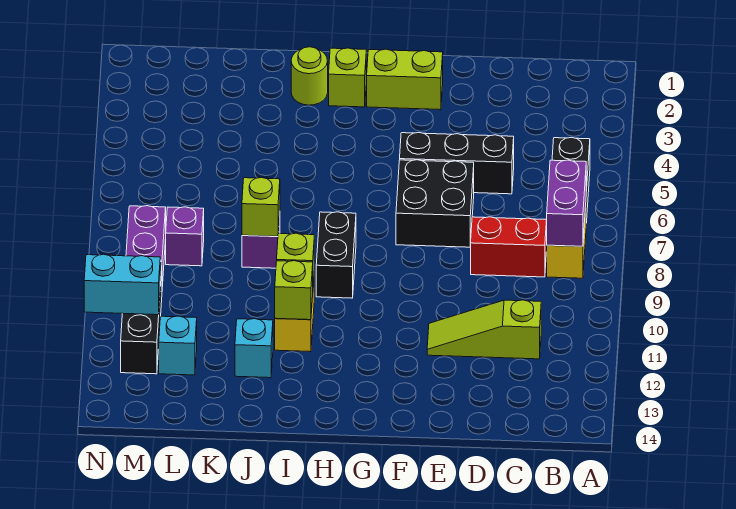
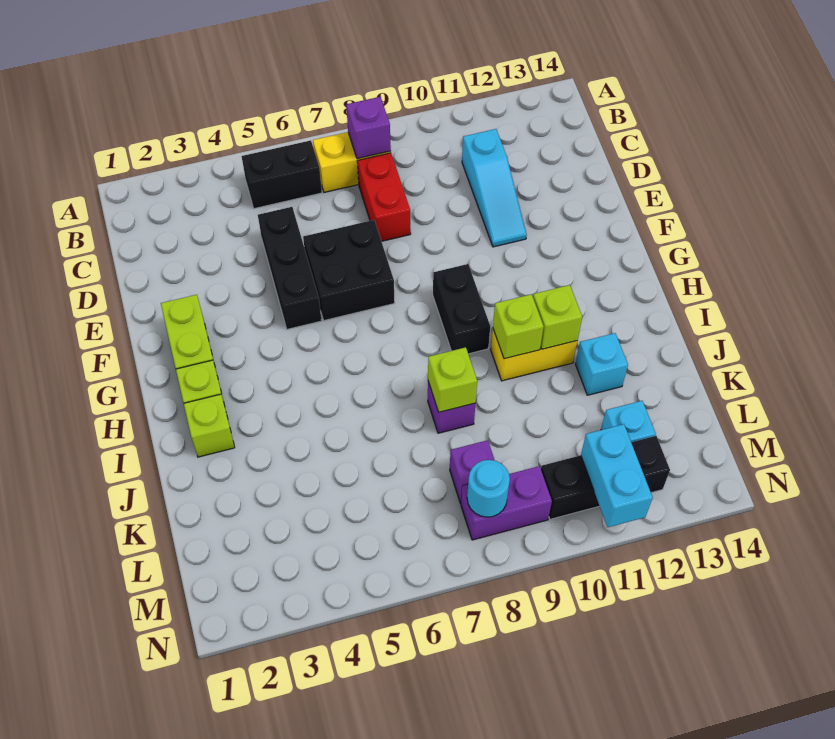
purple brick B7:B8 level 2 -> purple brick B8 level 2
lime slope C11:E11 level 1 top C -> cyan slope C11:E11 level 1 top C
black brick H8:H9 level 1 -> black brick G9:H9 level 1
lime round brick I2 level 1 -> lime brick I2 level 1
none -> cyan round brick M8 level 2

